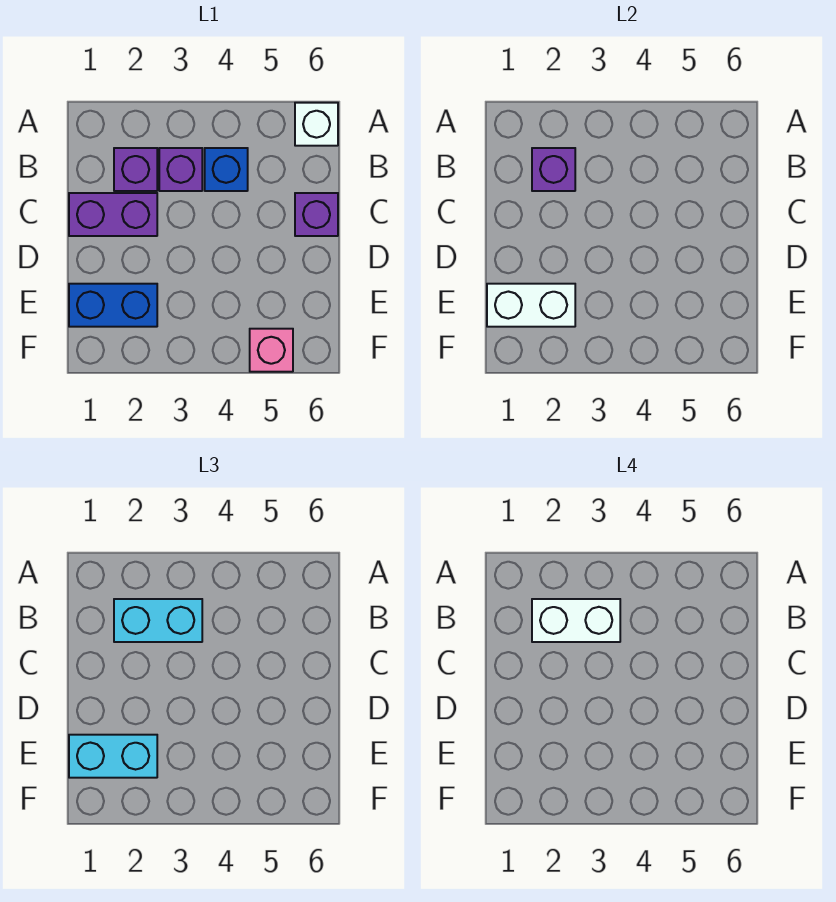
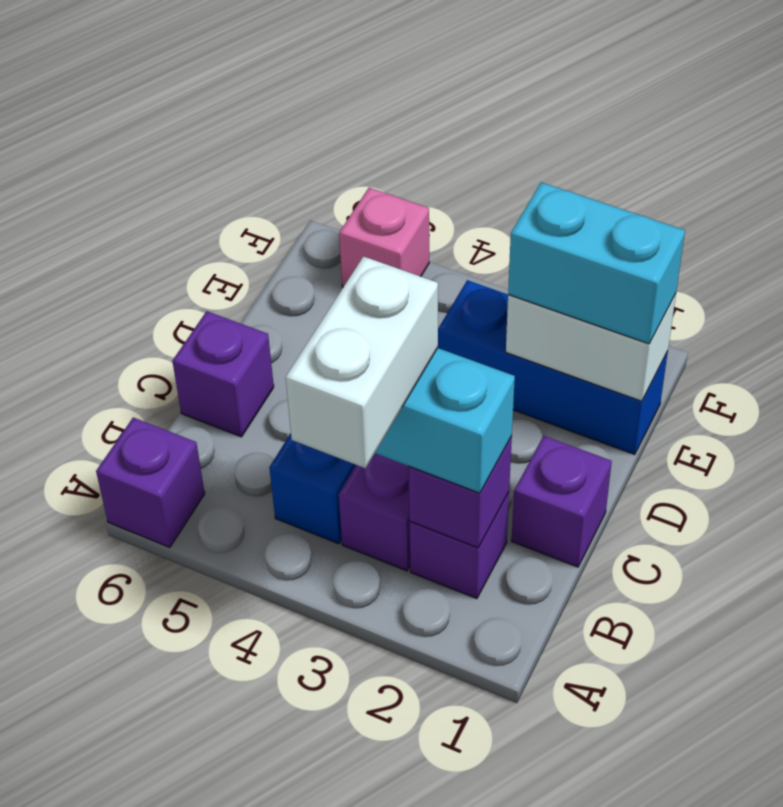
white brick A6 level 1 -> purple brick A6 level 1
white brick B2:B3 level 4 -> white brick A3:B3 level 4
purple brick C1:C2 level 1 -> purple brick C1 level 1
blue brick E1:E2 level 1 -> blue brick E1:E3 level 1

